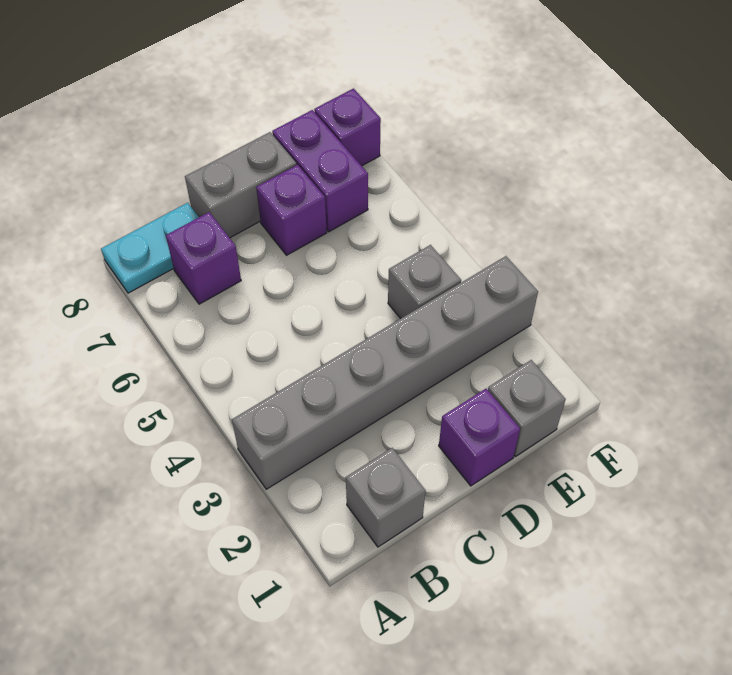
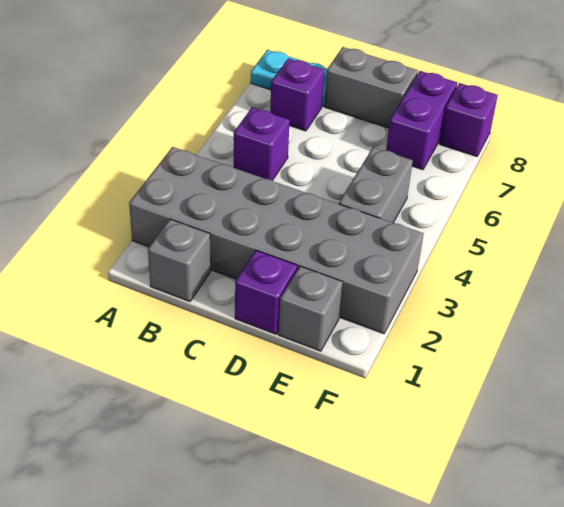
grey brick A3:F3 level 1 -> grey brick A2:F3 level 1
purple brick D7 level 1 -> purple brick B5 level 1
grey brick E4 level 1 -> grey brick E4:E5 level 1

